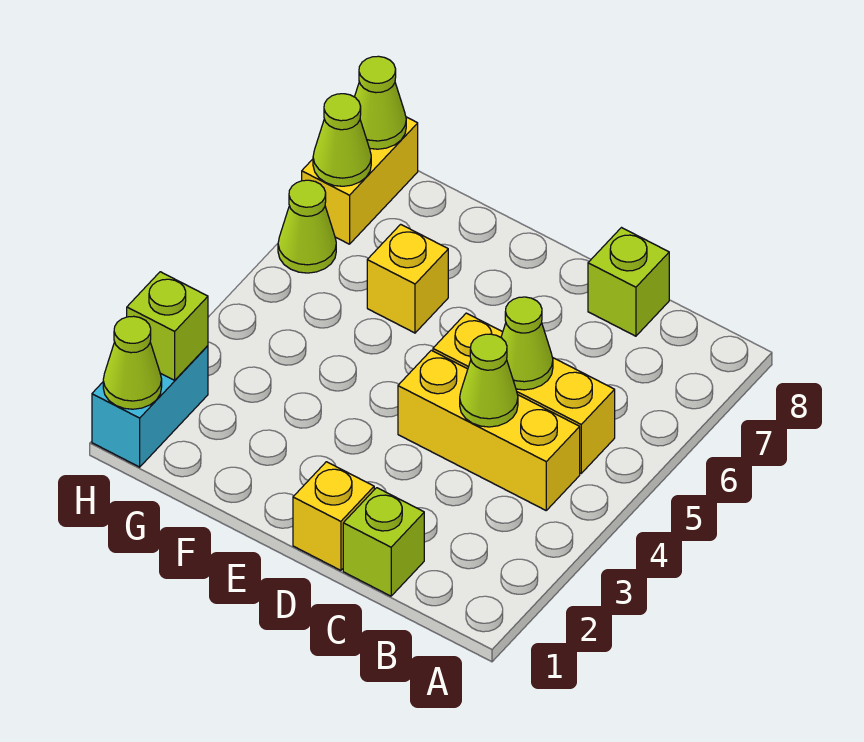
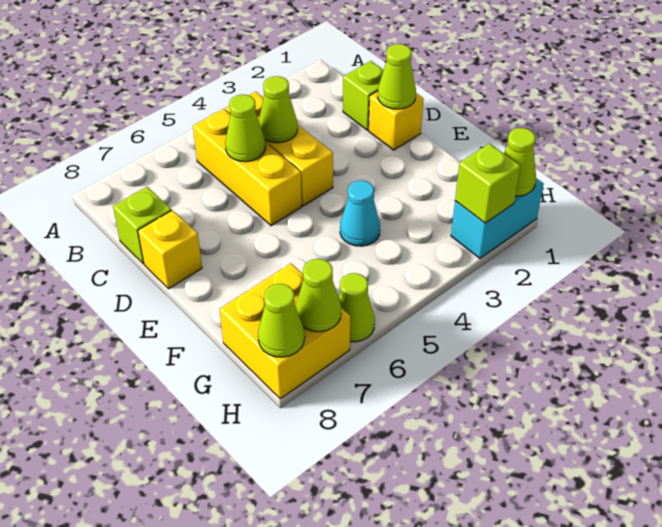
none -> lime cone D1 level 2
none -> cyan cone F4 level 1
yellow brick F6 level 1 -> yellow brick D8 level 1
yellow brick H7:H8 level 1 -> yellow brick G7:H8 level 1

